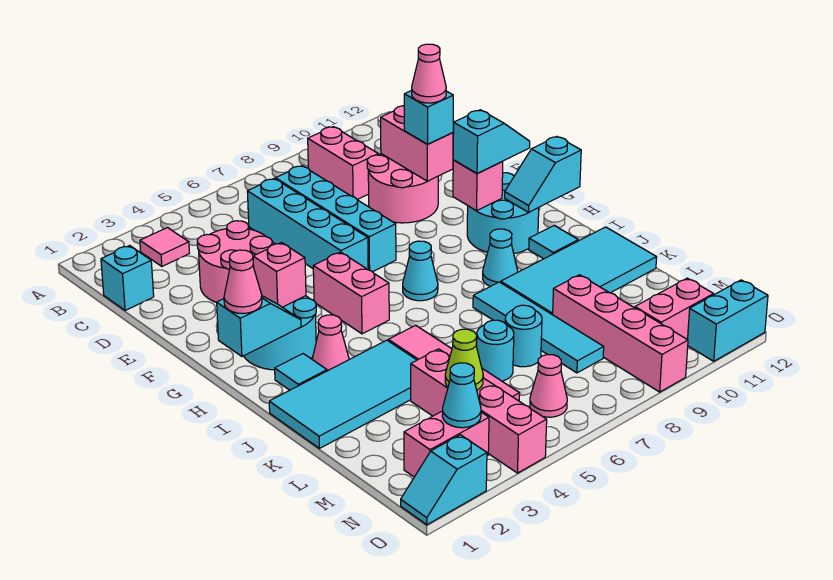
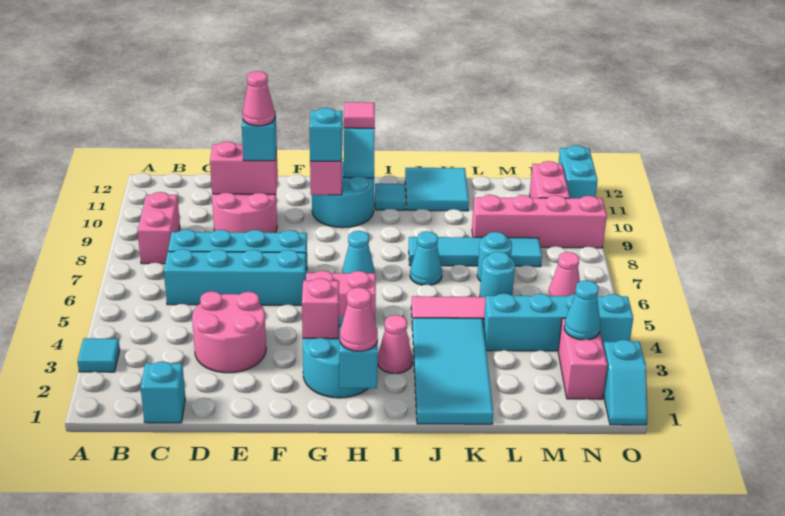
pink tile B3 level 1 -> pink tile H12 level 3
pink brick B9:C9 level 1 -> pink brick B8:B9 level 1
cyan tile I2 level 1 -> cyan tile A3 level 1
cyan cone I9 level 1 -> cyan cone J7 level 1
cyan tile J9:K12 level 1 -> cyan tile J11:K12 level 1
pink brick L4:O4 level 1 -> cyan brick L4:O4 level 1
lime cone M4 level 2 -> none

